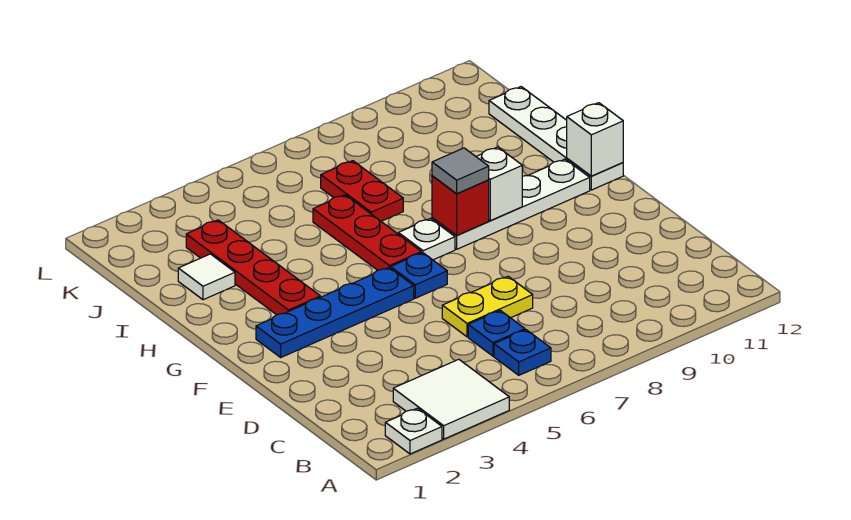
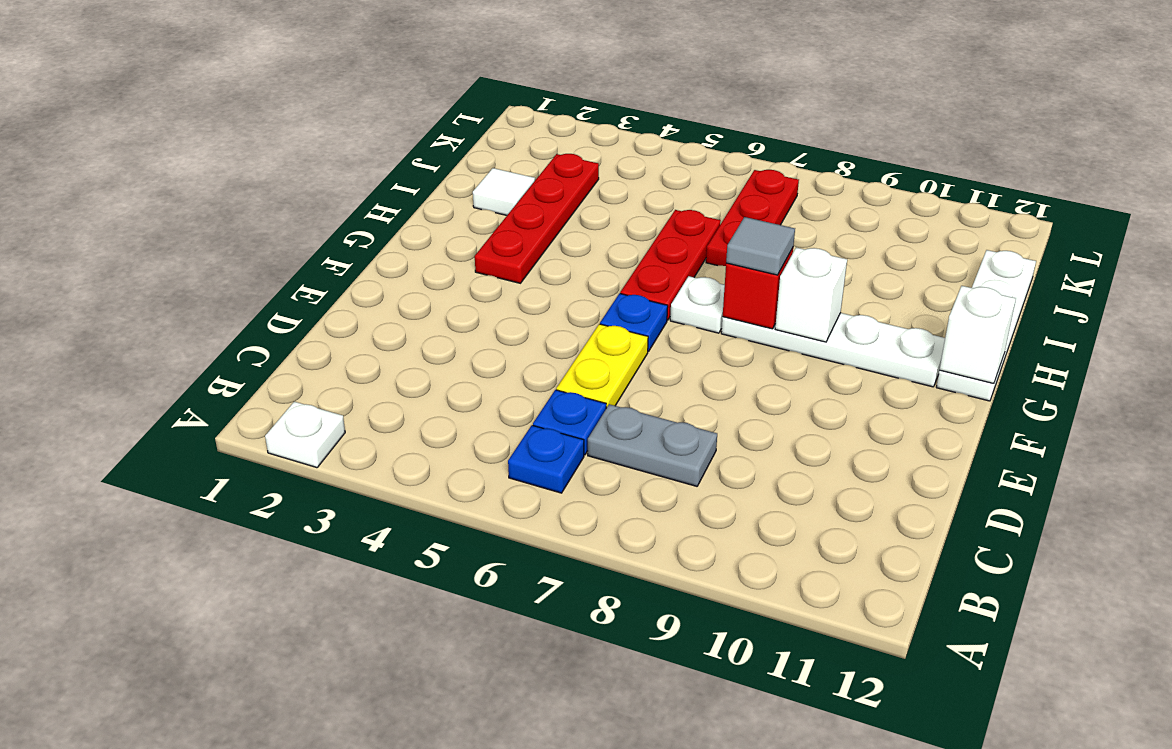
white tile A3:B4 level 1 -> none
none -> grey plate C7:C8 level 1
yellow plate D6:D7 level 1 -> yellow plate D6:E6 level 1
blue plate F2:F5 level 1 -> none
red plate I7:J7 level 1 -> red plate I7:K7 level 1

